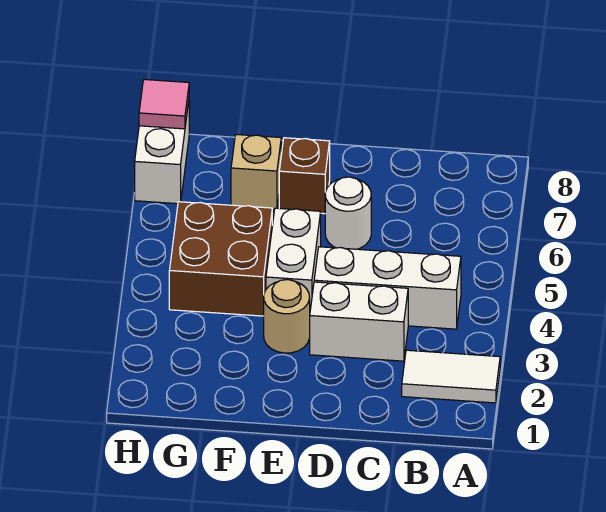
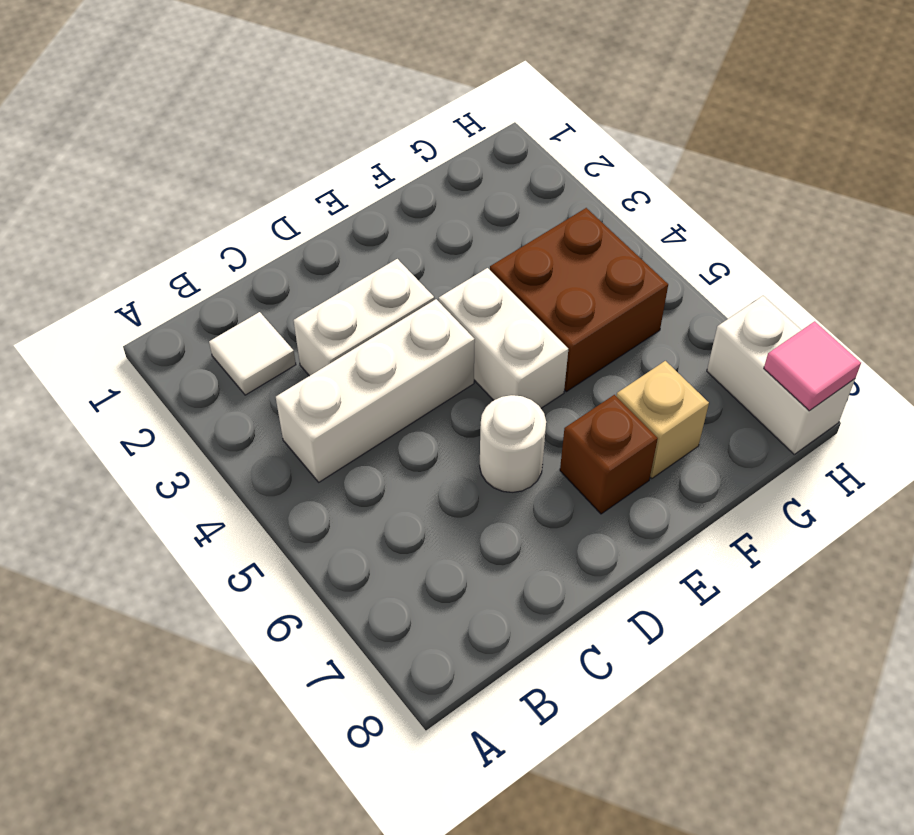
white tile A2:B2 level 1 -> white tile B2 level 1
tan round brick E3 level 1 -> none

